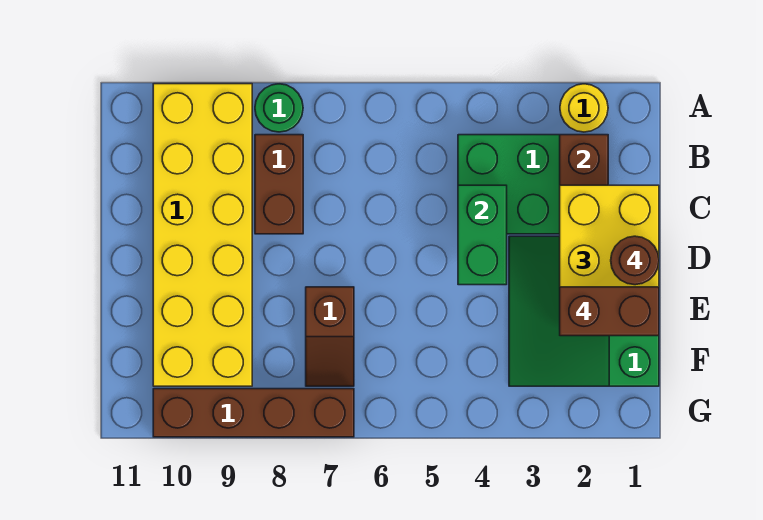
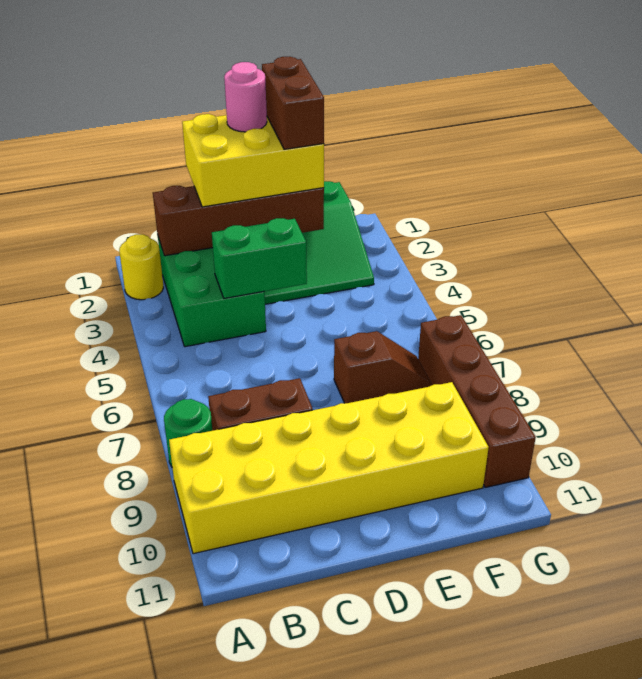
brown round brick D1 level 4 -> pink round brick D1 level 4

